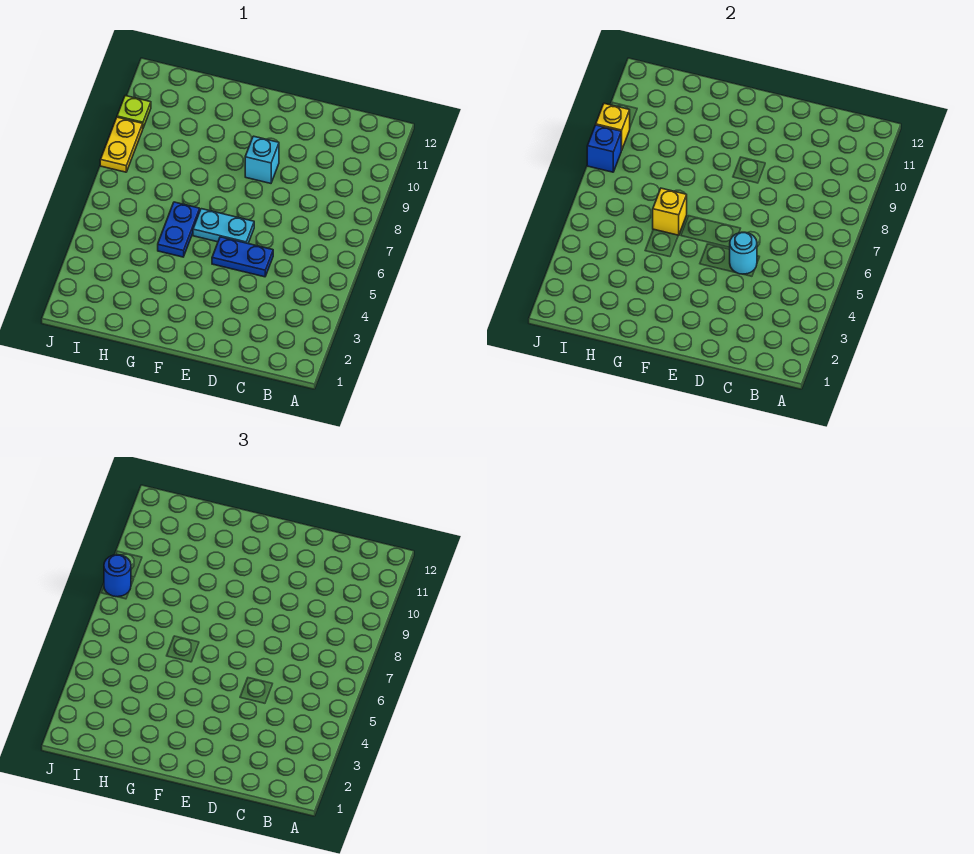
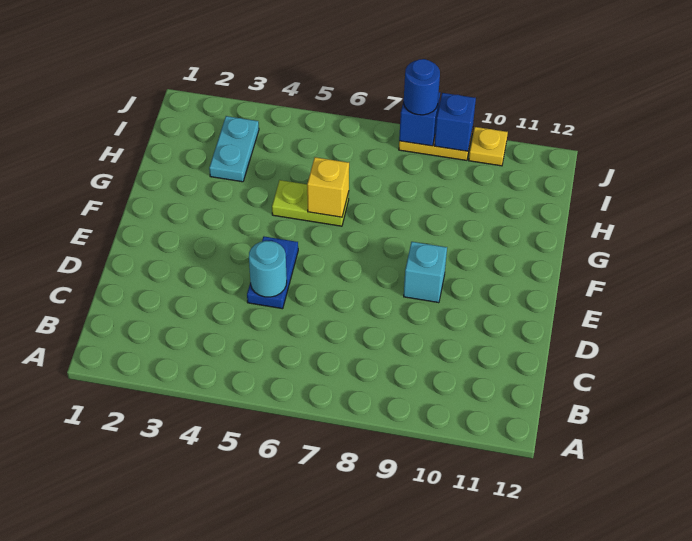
cyan plate E6:F6 level 1 -> cyan plate H3:I3 level 1
blue plate G5:G6 level 1 -> lime plate G5:G6 level 1
yellow brick J9 level 2 -> blue brick J9 level 2
lime plate J10 level 1 -> yellow plate J10 level 1

